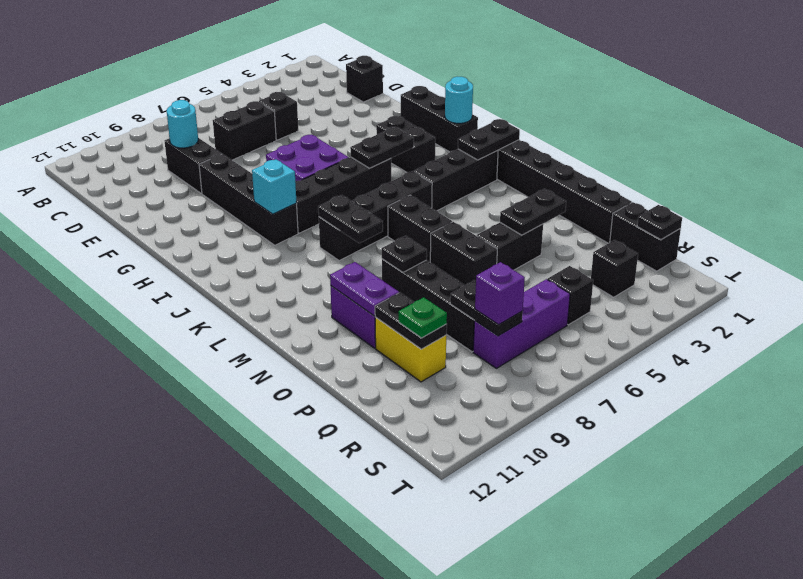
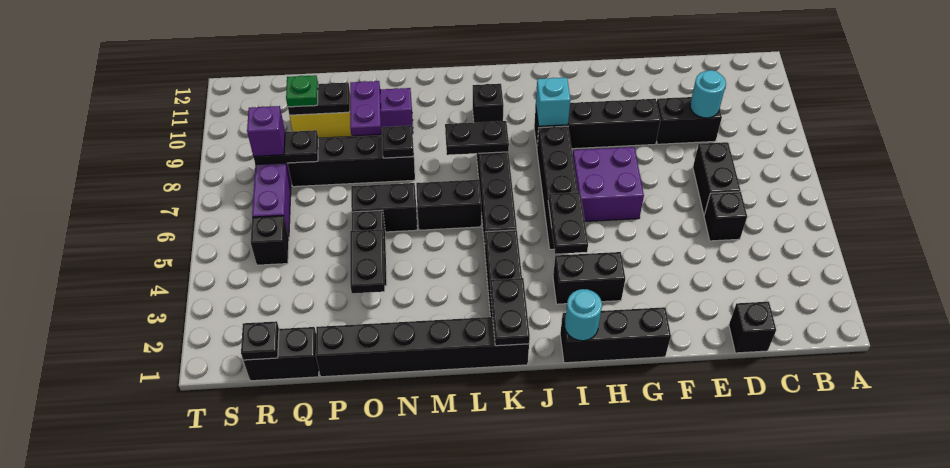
purple plate N10:O10 level 2 -> purple plate O9:O10 level 2
black brick R3 level 1 -> black brick K10 level 1

